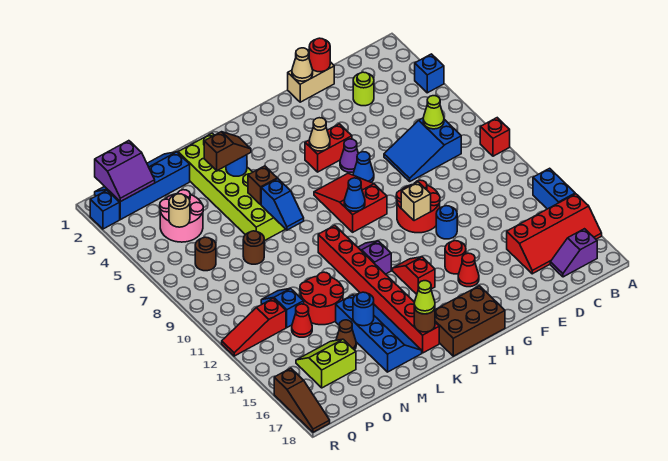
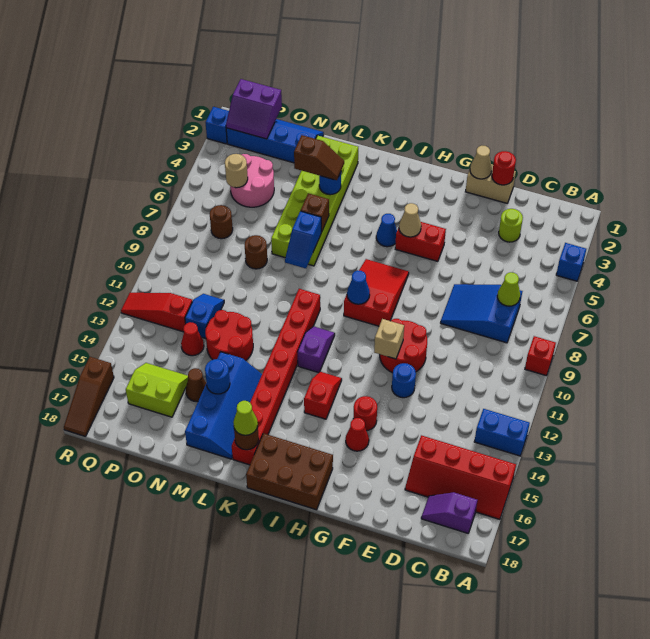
blue brick A13:A14 level 1 -> blue brick A13:B13 level 1
purple cone G6 level 1 -> none
blue cone G7 level 1 -> blue cone I5 level 1

